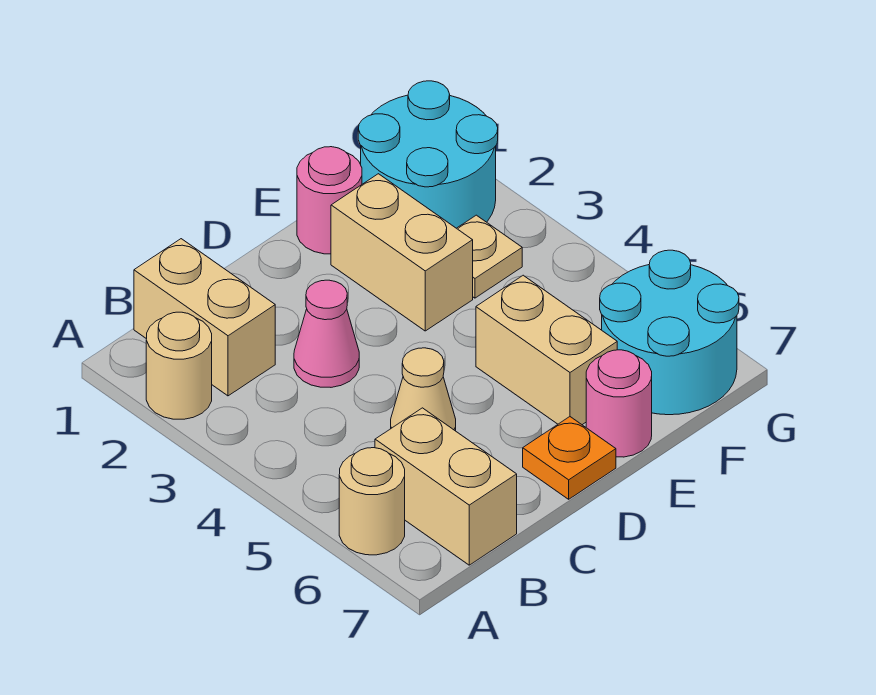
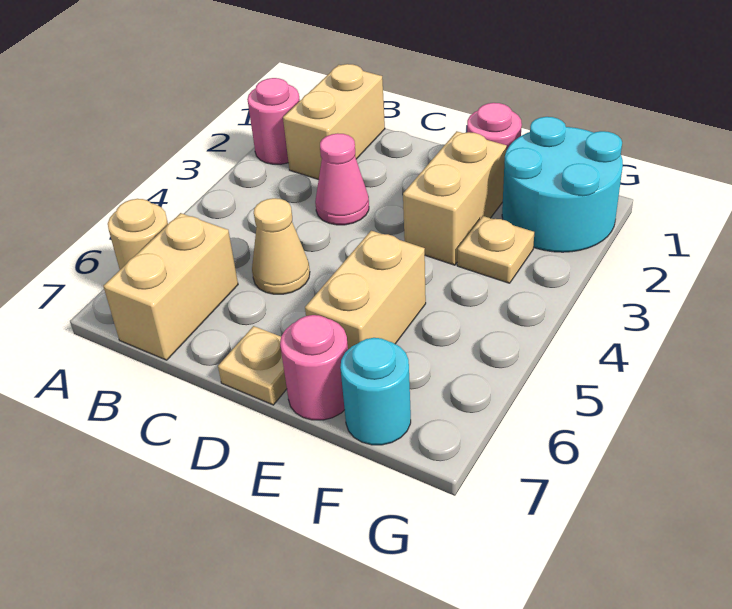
tan round brick A2 level 1 -> pink round brick A2 level 1
orange plate D7 level 1 -> tan plate D7 level 1
cyan round brick F6:G7 level 1 -> cyan round brick F7 level 1

